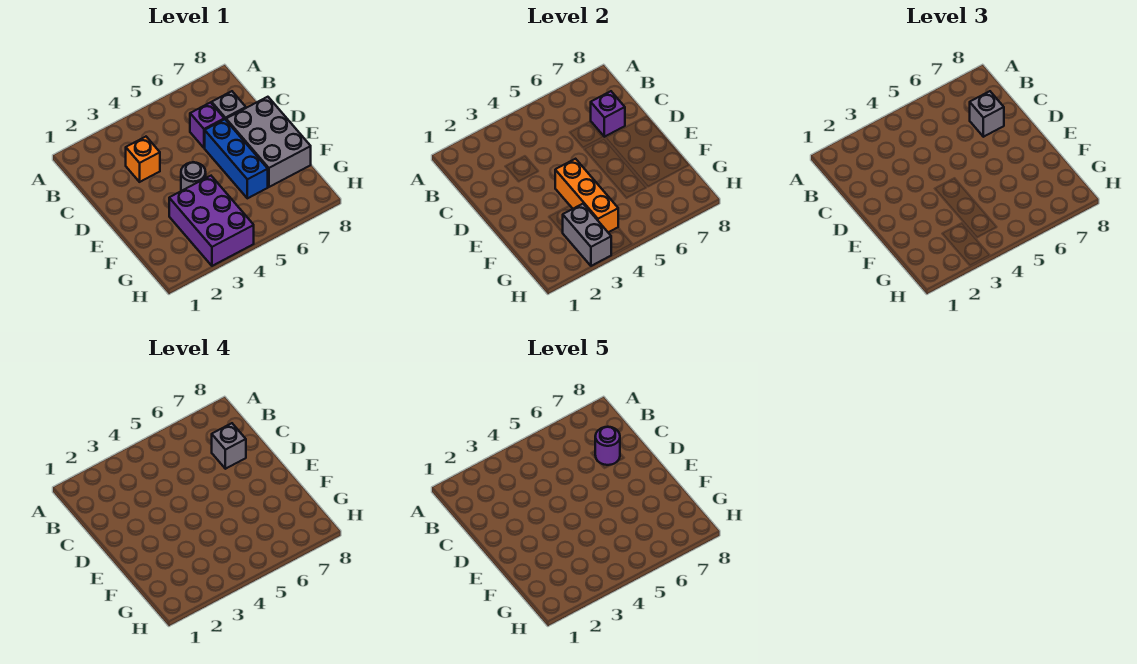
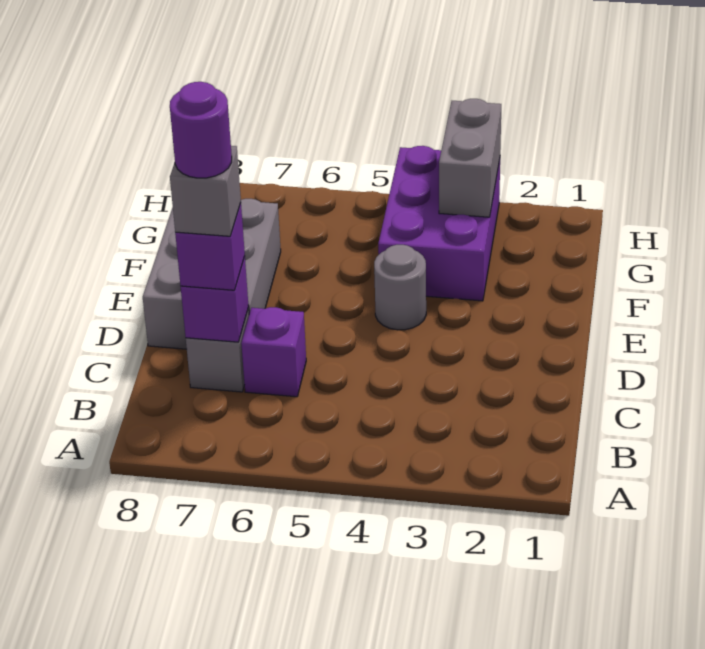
orange brick C3 level 1 -> none
grey brick C7 level 3 -> purple brick C7 level 3
blue brick D6:F6 level 1 -> none
orange brick E4:G4 level 2 -> none

